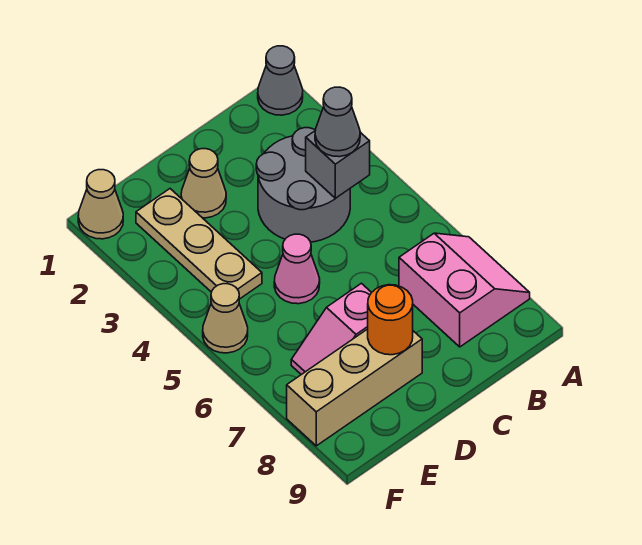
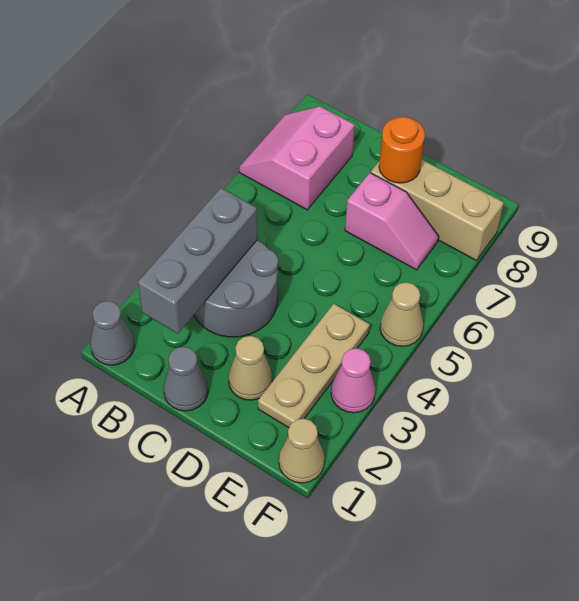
grey brick B4 level 2 -> grey brick B2:B4 level 2
grey cone B4 level 3 -> grey cone C1 level 1
pink cone D5 level 1 -> pink cone F3 level 1

